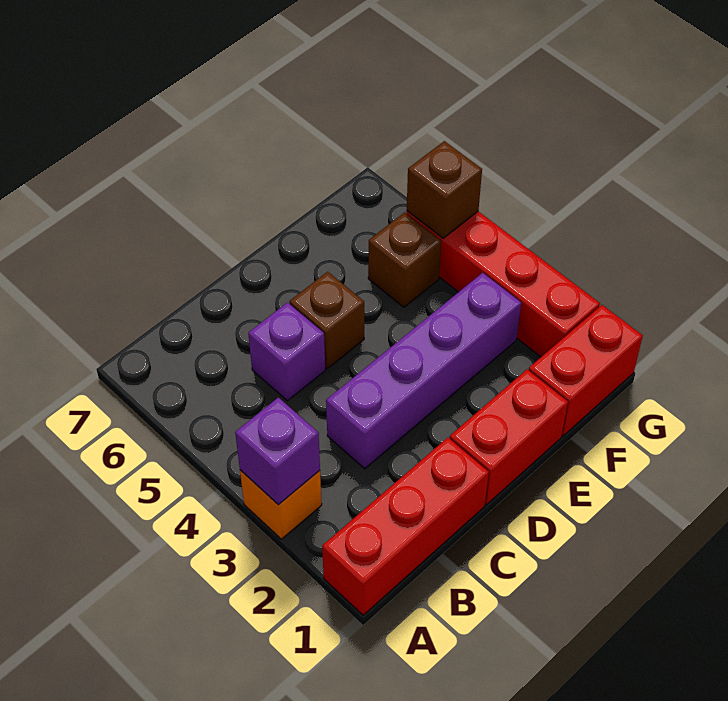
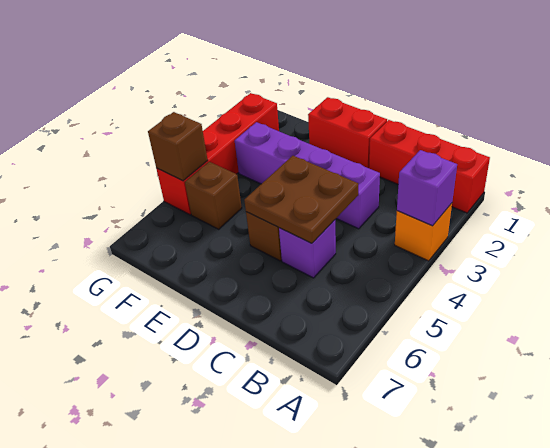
none -> brown plate C4:D5 level 2
red brick F1:G1 level 1 -> none

